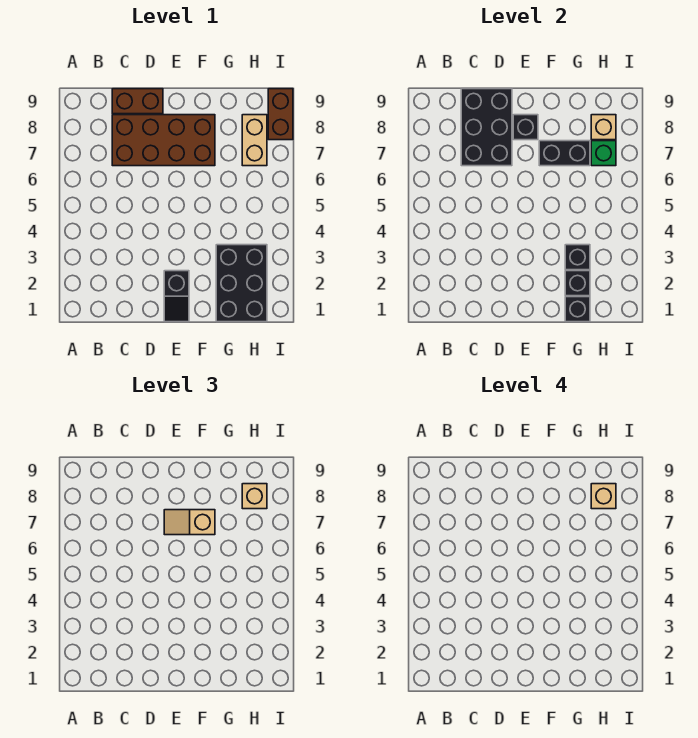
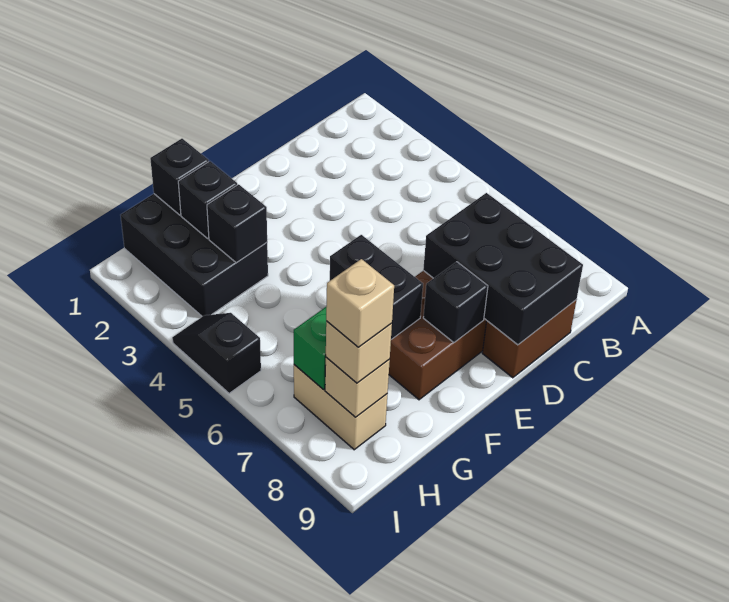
black slope E1:E2 level 1 top 2 -> black slope I4:I5 level 1 top 5
tan slope E7:F7 level 3 top F -> none
black brick F7:G7 level 2 -> black brick F6:F7 level 2
brown brick I8:I9 level 1 -> none

